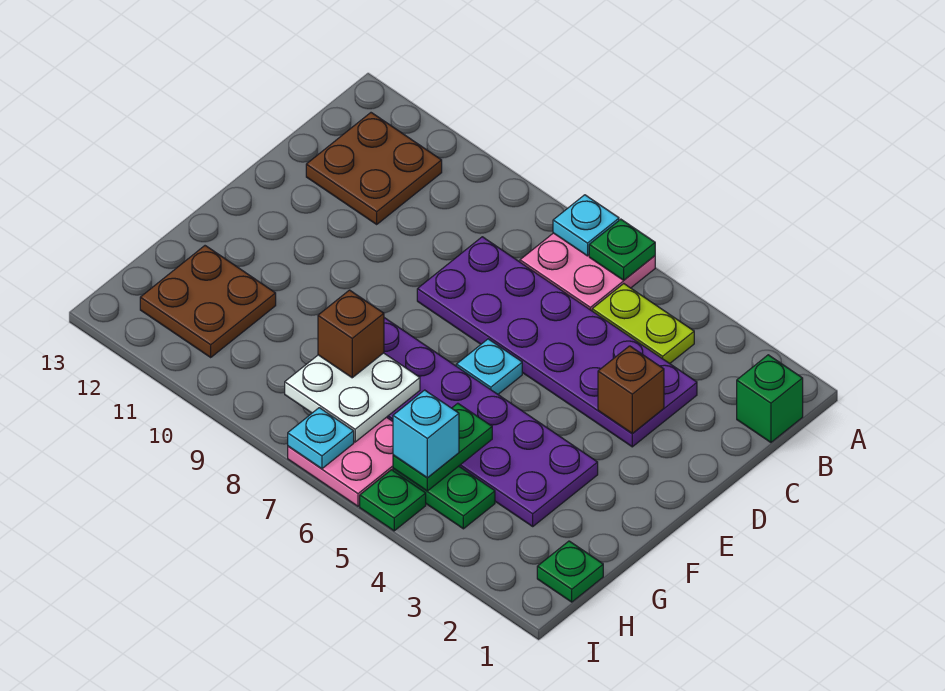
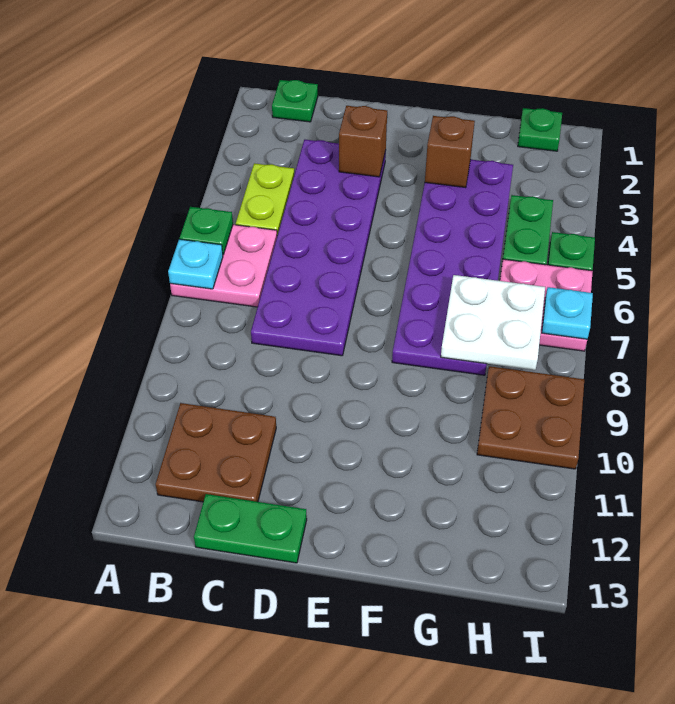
green brick B1 level 1 -> green plate B1 level 1
cyan plate E6 level 1 -> none
green plate G5:H5 level 2 -> green plate C13:D13 level 1
brown brick G8 level 3 -> brown brick F3 level 2
brown plate G11:H12 level 1 -> brown plate H9:I10 level 1
cyan brick H5 level 3 -> none

